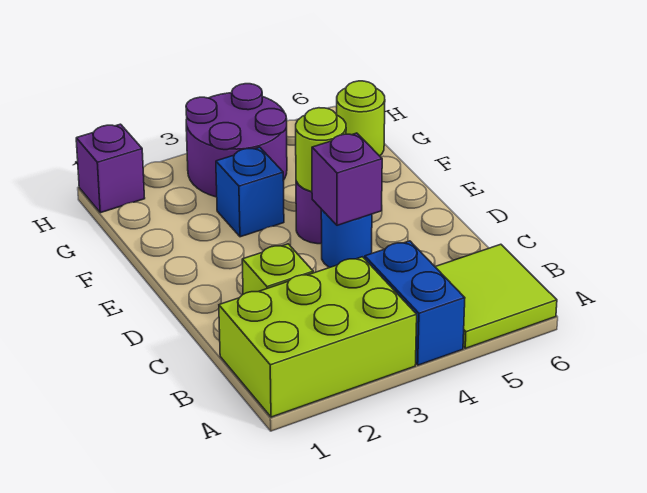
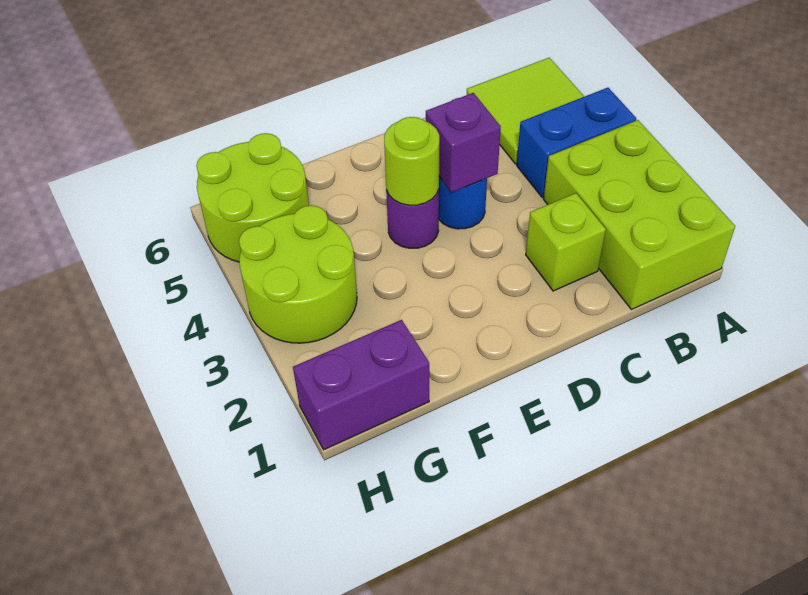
blue brick F3 level 1 -> none
purple round brick G3:H4 level 1 -> lime round brick G3:H4 level 1
lime round brick G6 level 1 -> lime round brick G5:H6 level 1
purple brick H1 level 1 -> purple brick G1:H1 level 1

